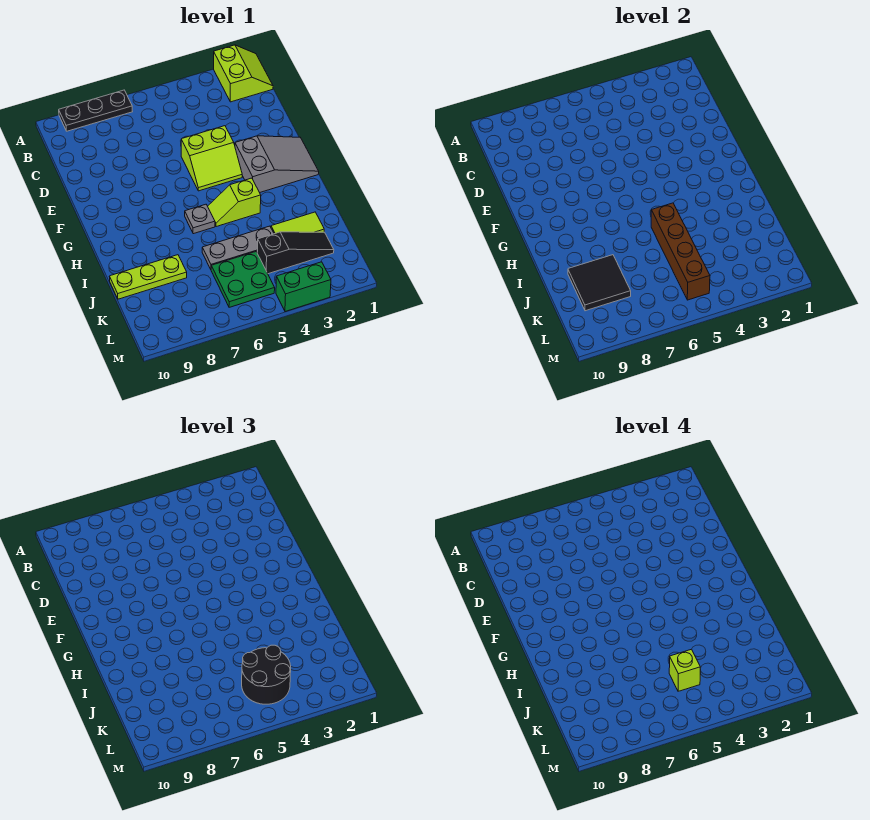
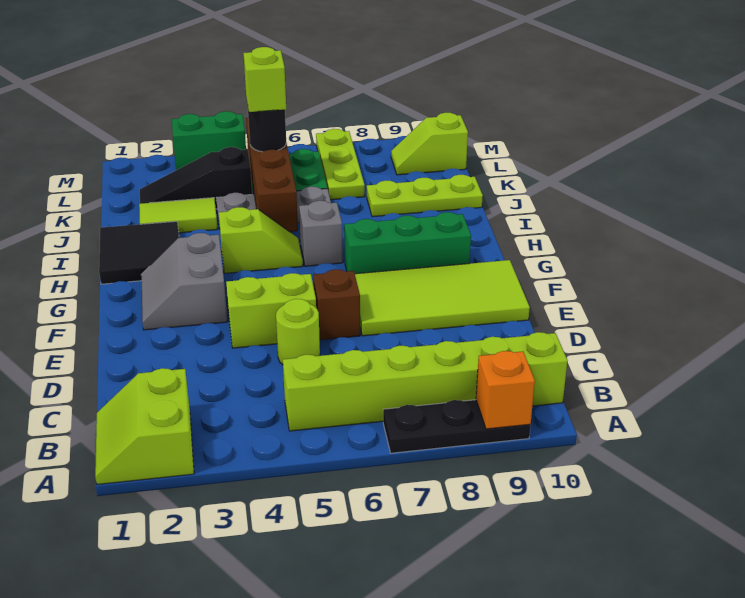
none -> orange brick A9 level 2
none -> lime brick B5:B10 level 1
none -> lime round brick D5 level 1
none -> brown brick E6 level 1
none -> lime tile E7:F10 level 1
grey slope F1:G3 level 1 top 3 -> grey slope F2:G3 level 1 top 3
none -> green brick G7:G9 level 1
grey plate H6 level 1 -> grey brick H6 level 1
black tile J8:K9 level 2 -> black tile H1:I2 level 1
black round brick K4:L5 level 3 -> black round brick K5 level 3
none -> lime plate K7:M7 level 1
none -> lime slope L9:L10 level 1 top 10

